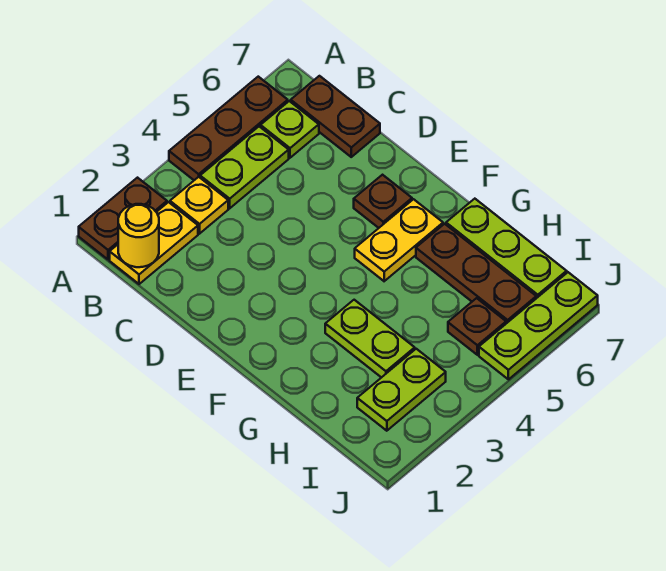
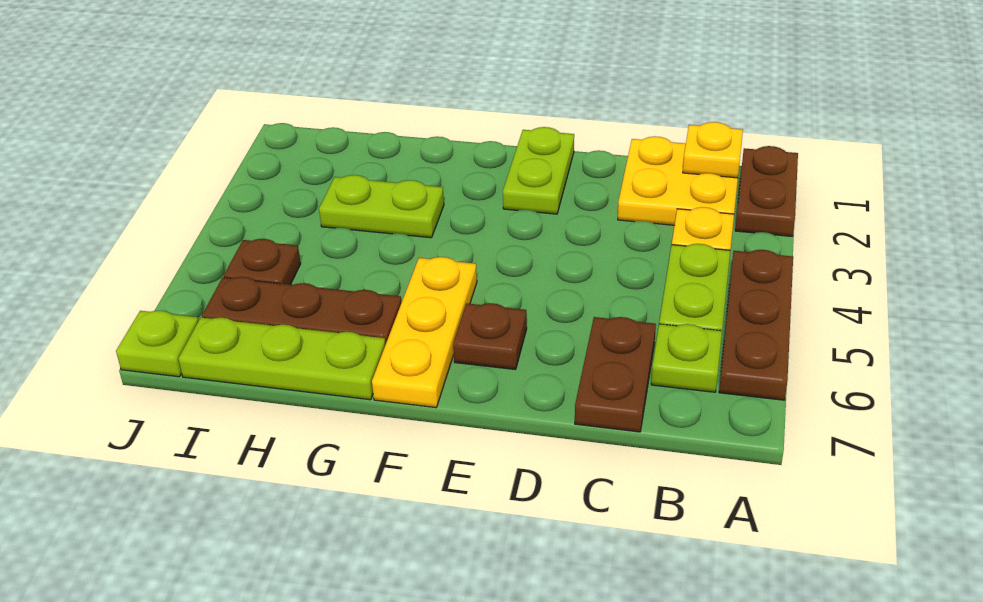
yellow plate B1:B2 level 1 -> yellow plate B1:C2 level 1
yellow round brick B1 level 2 -> yellow plate B1 level 2
brown plate B7:C7 level 1 -> brown plate C6:C7 level 1
yellow plate F5:F6 level 1 -> yellow plate F5:F7 level 1
lime plate I2:I3 level 1 -> lime plate E1:E2 level 1
lime plate J5:J7 level 1 -> lime plate J7 level 1

